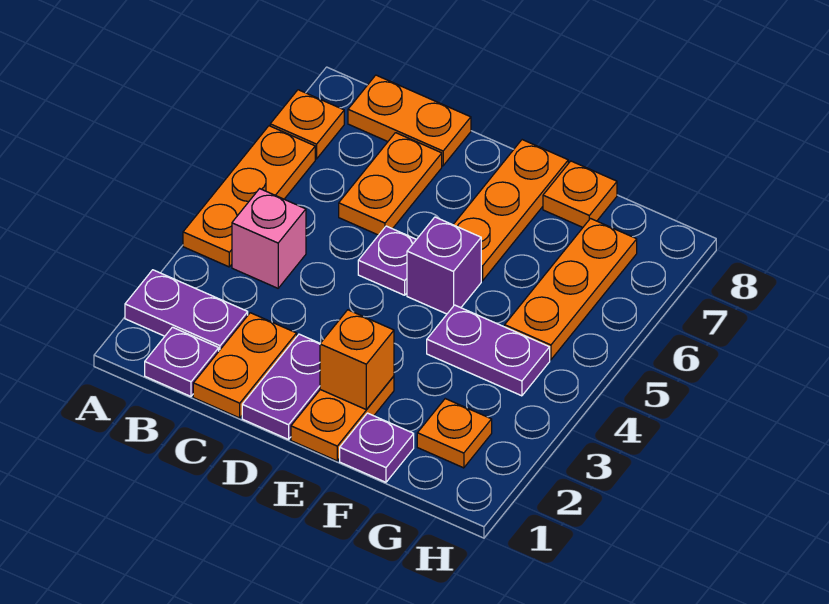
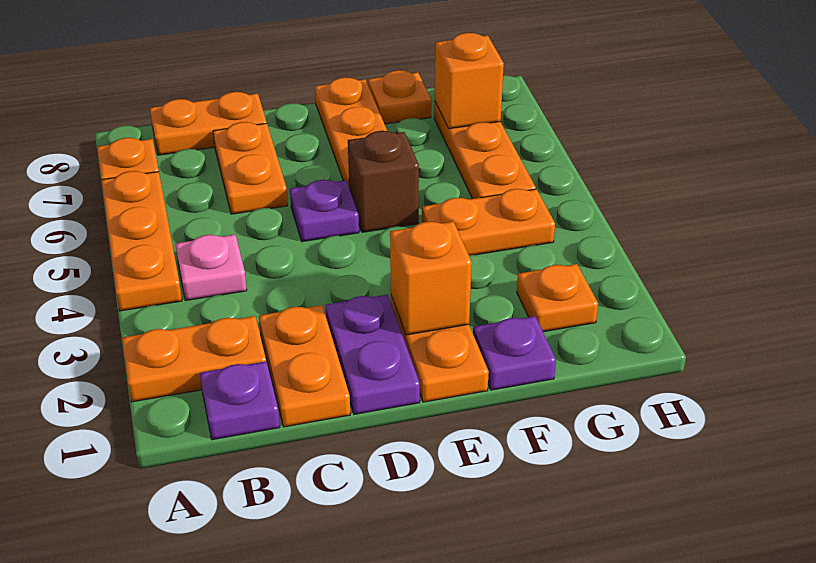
purple plate A2:B2 level 1 -> orange plate A2:B2 level 1
pink brick B4 level 1 -> pink plate B4 level 1
purple brick E5 level 1 -> brown brick E5 level 1
purple plate F4:G4 level 1 -> orange plate F4:G4 level 1
none -> orange brick G7 level 2

